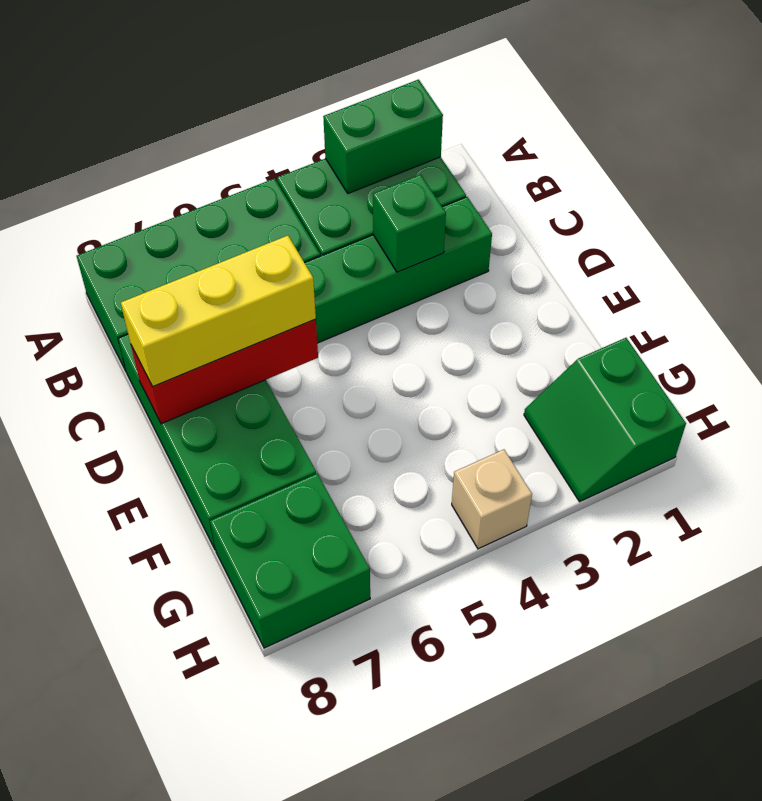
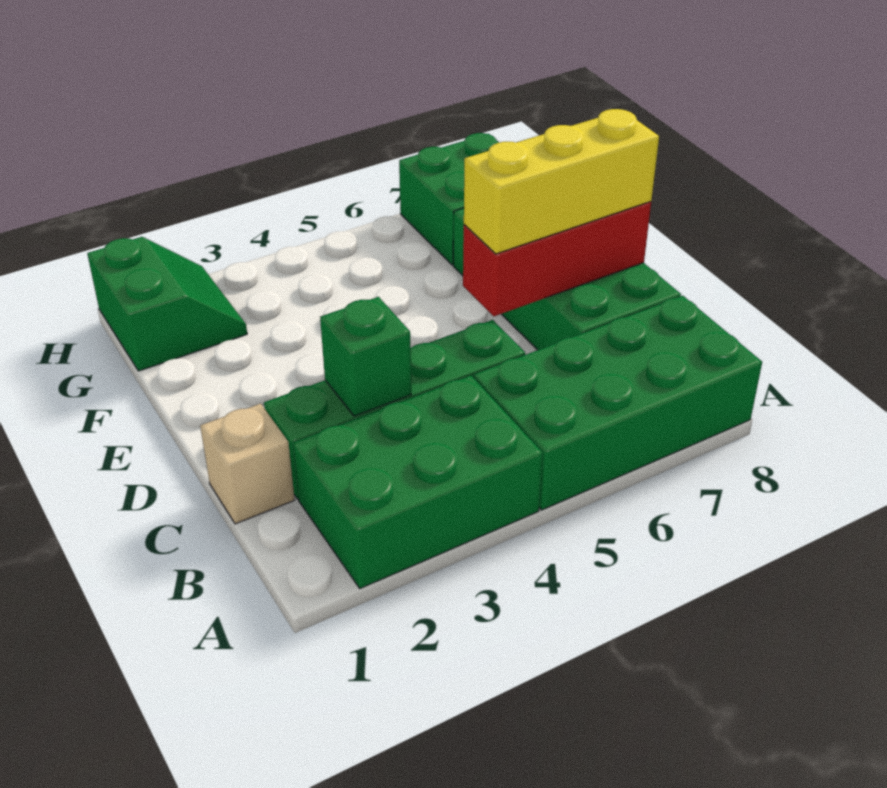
green brick A2:A3 level 2 -> none
tan brick H4 level 1 -> tan brick C1 level 1

